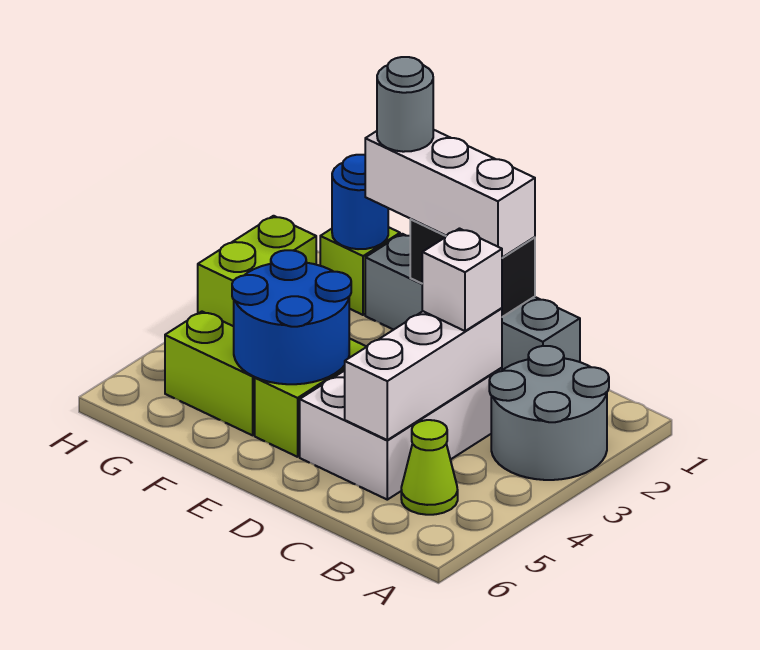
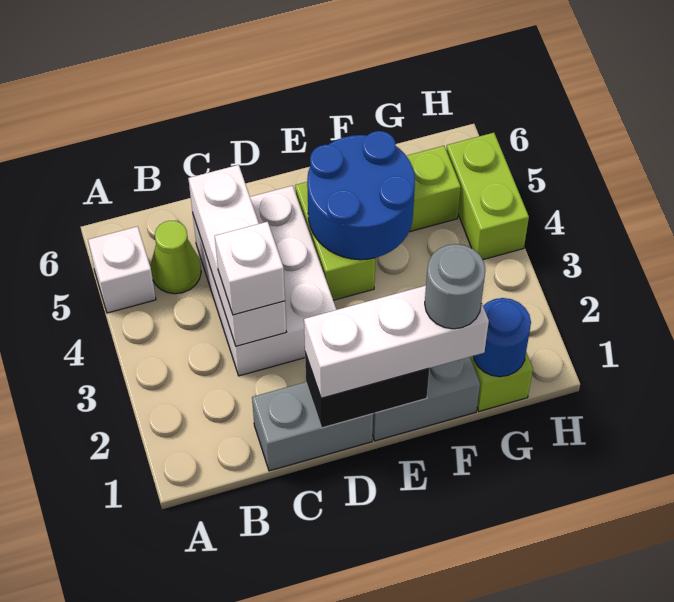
grey round brick A2:B3 level 1 -> none
none -> white brick A5 level 1
lime brick H2:H3 level 1 -> lime brick H4:H5 level 1

